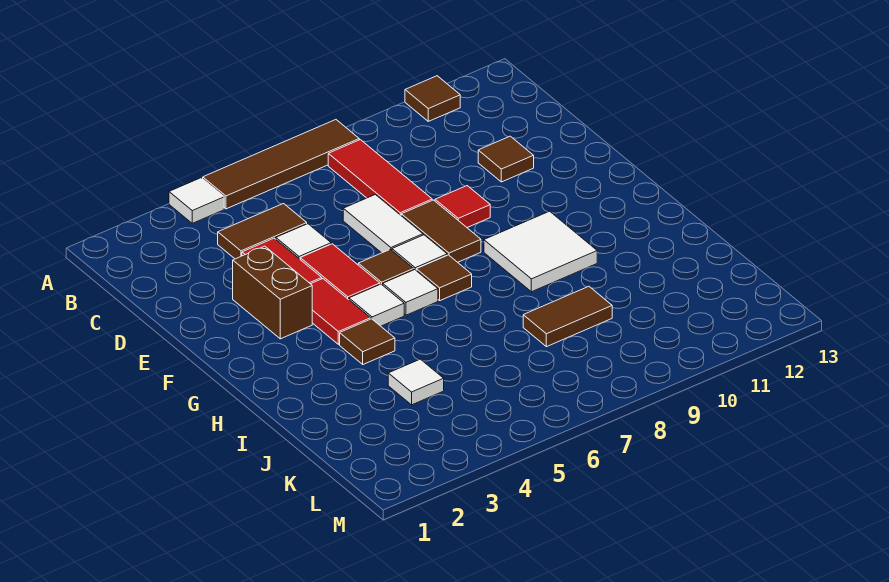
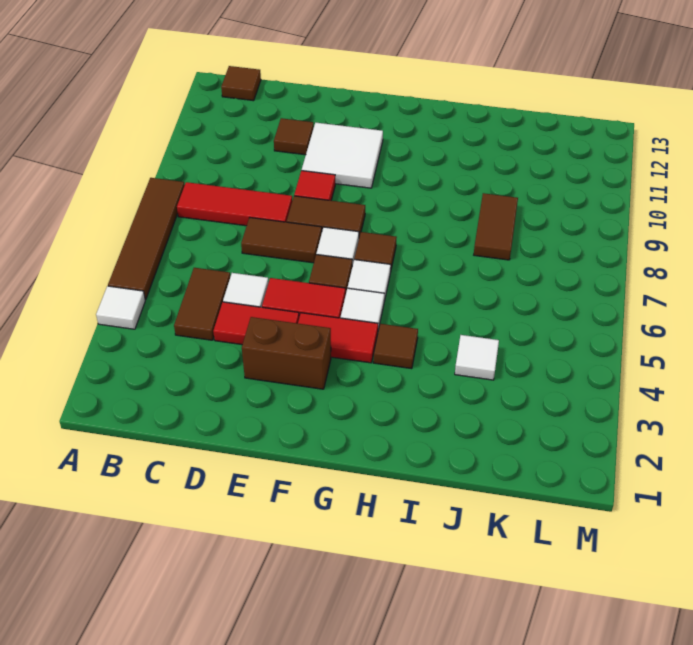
brown tile A11 level 1 -> brown tile B13 level 1
white tile D7:E7 level 1 -> brown tile D7:E7 level 1
white tile G9:H10 level 1 -> white tile E10:F11 level 1

